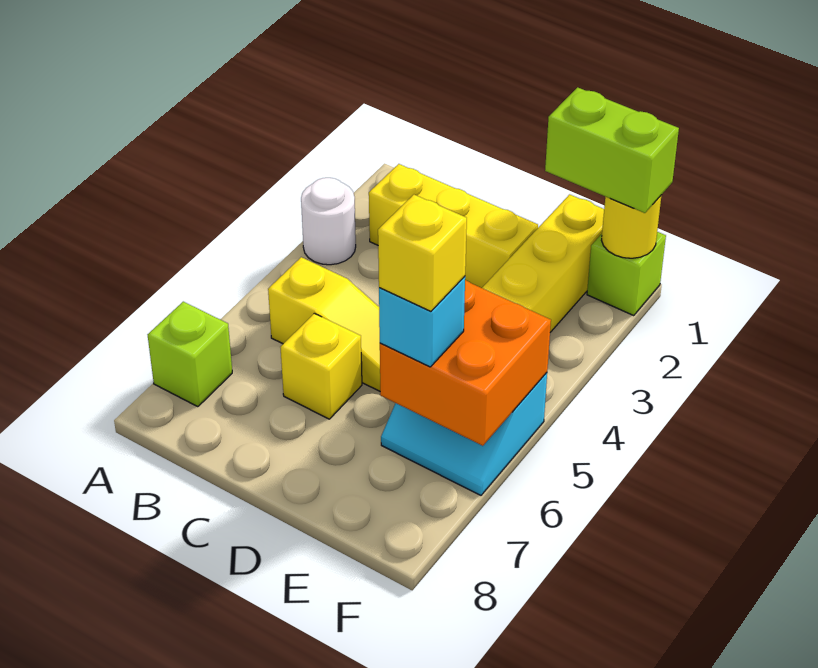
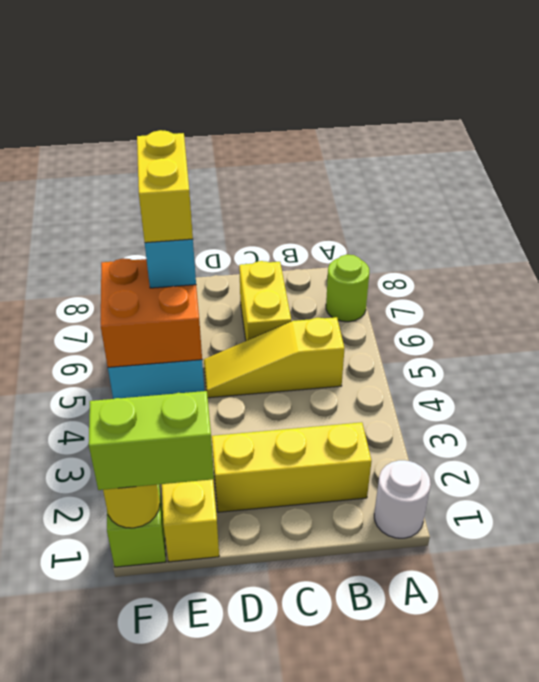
white round brick A3 level 1 -> white round brick A1 level 1
lime brick A7 level 1 -> lime round brick A7 level 1
yellow brick C6 level 1 -> yellow brick C6:C7 level 1
yellow brick E6 level 4 -> yellow brick E6:E7 level 4

